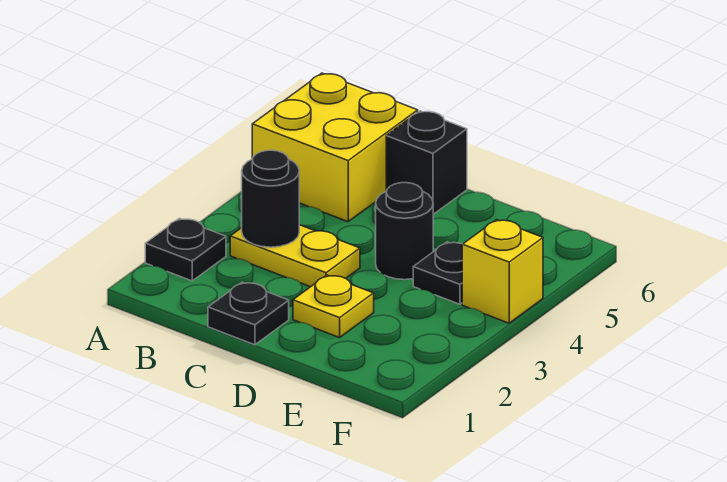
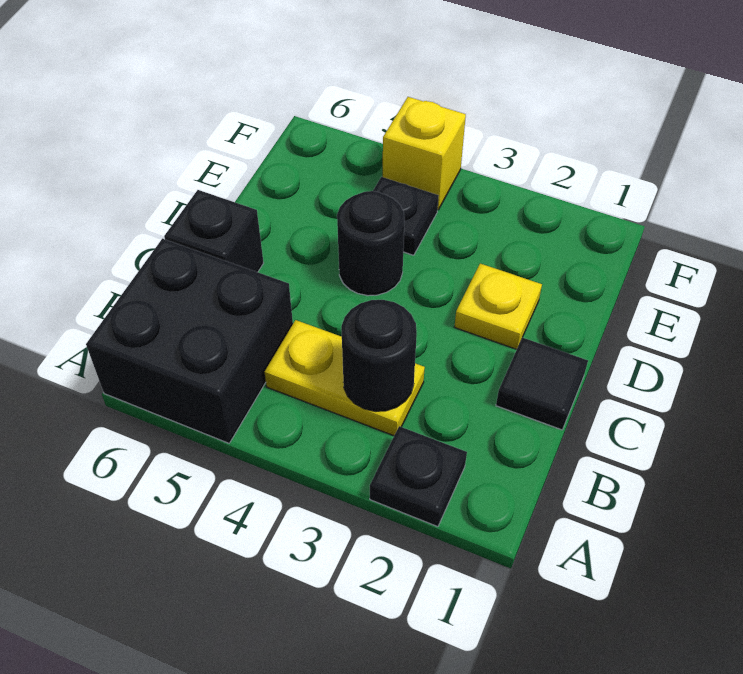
yellow brick A5:B6 level 1 -> black brick A5:B6 level 1
yellow plate B3:C3 level 1 -> yellow plate B3:B4 level 1
black plate C1 level 1 -> black tile C1 level 1

